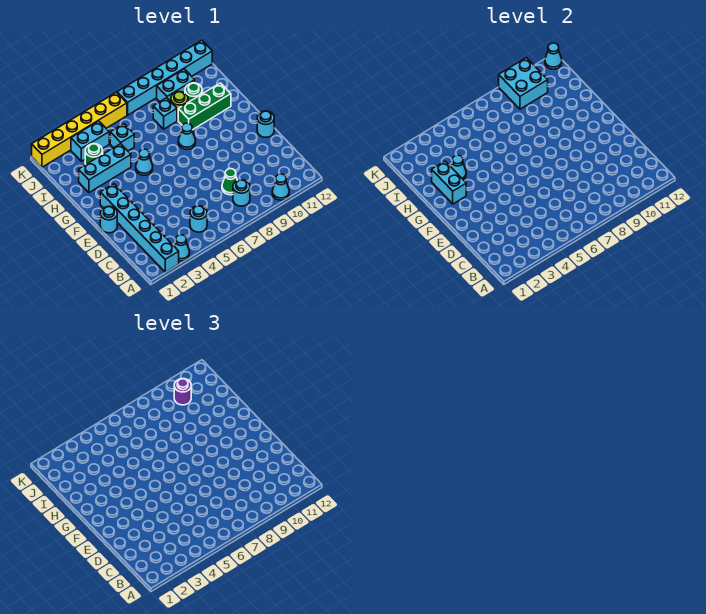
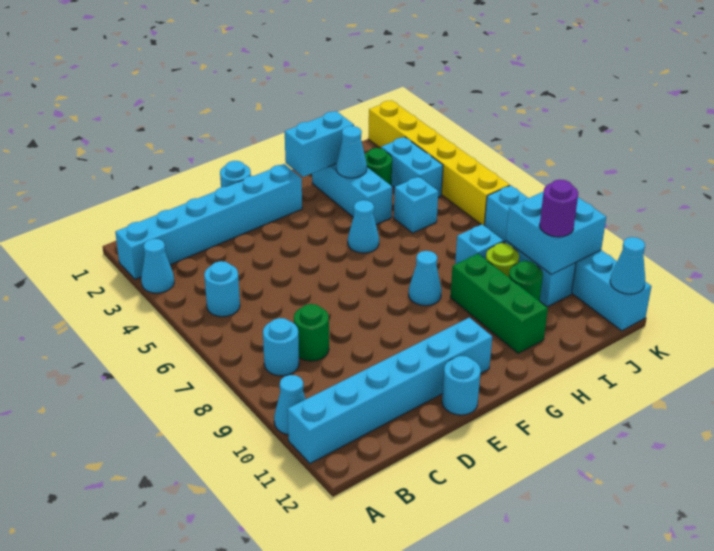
none -> cyan brick A11:F11 level 1
green cone C8 level 1 -> green round brick C8 level 1

